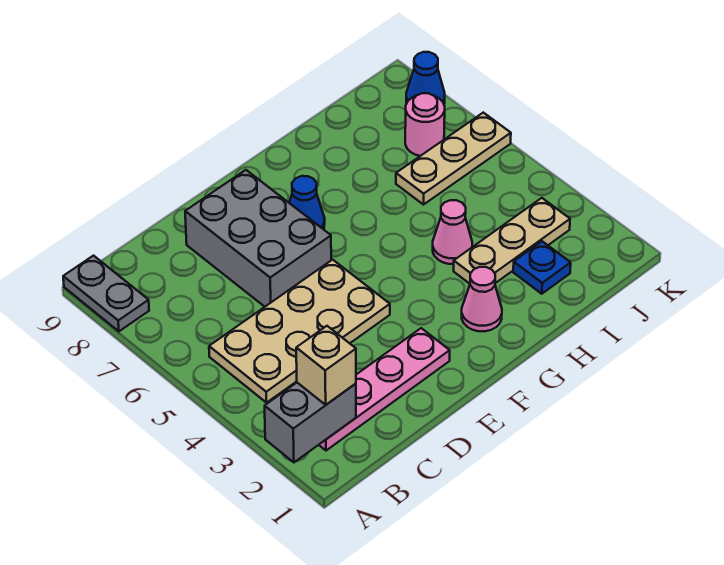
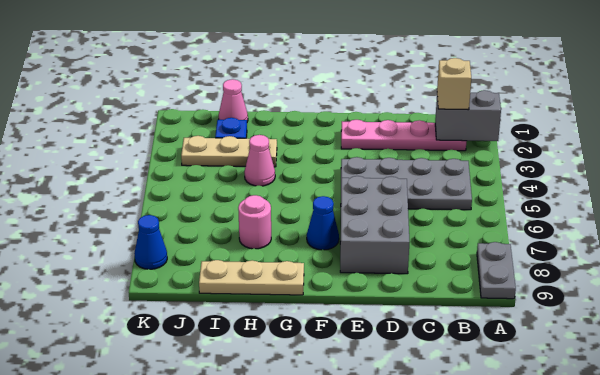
tan plate B4:E5 level 1 -> grey plate B4:E5 level 1
pink cone G2 level 1 -> pink cone I1 level 1
tan plate I6:K6 level 1 -> tan plate G9:I9 level 1
pink round brick J7 level 1 -> pink round brick H7 level 1

